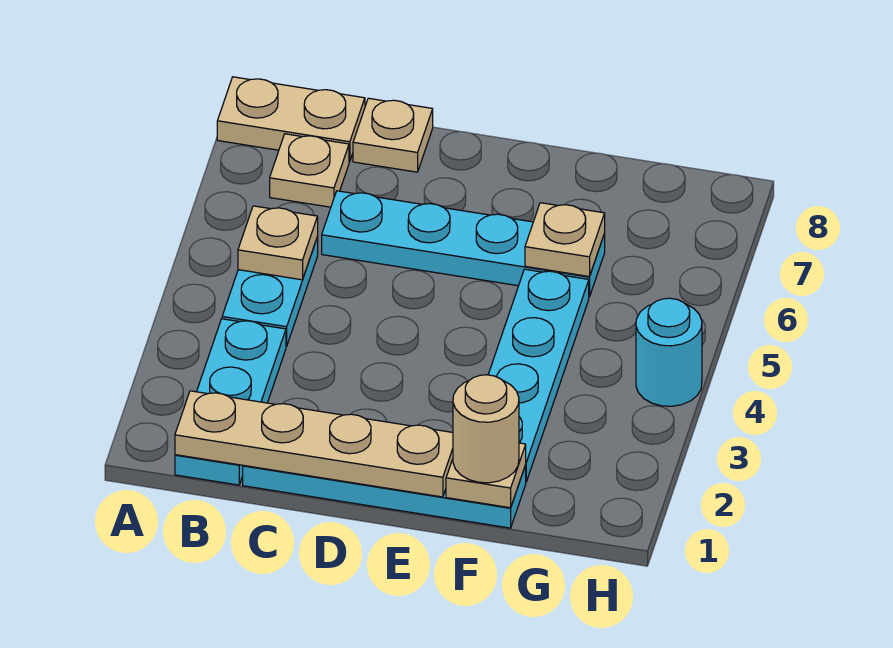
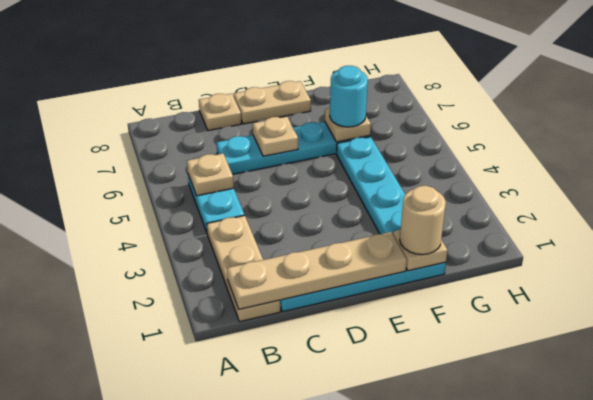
tan plate A8:B8 level 1 -> tan plate D8:E8 level 1
cyan plate B1:B3 level 1 -> tan plate B1:B3 level 1
tan plate B7 level 1 -> tan plate D6 level 2
cyan round brick H4 level 1 -> cyan round brick F6 level 3

